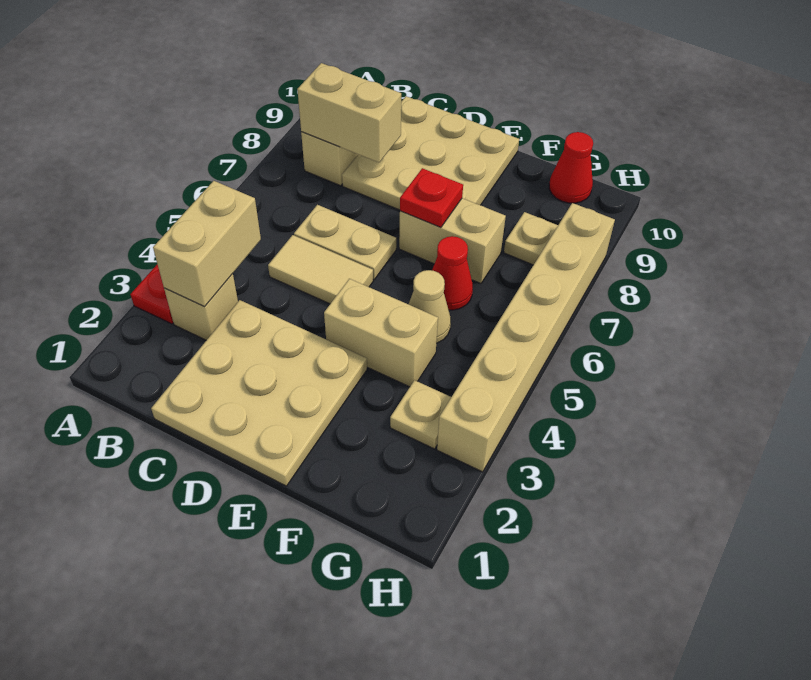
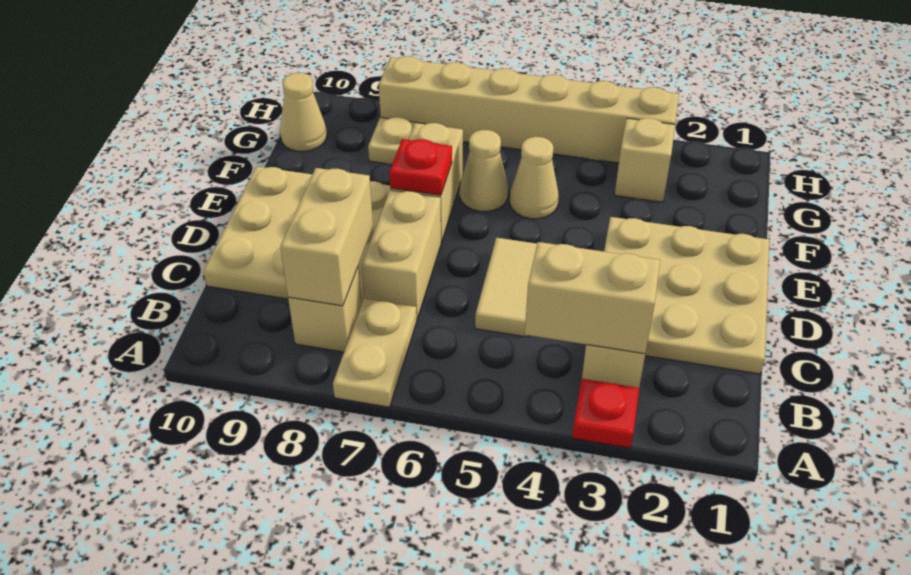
tan plate C6:D6 level 1 -> tan plate A7:B7 level 1
tan brick E4:F4 level 1 -> tan brick C7:D7 level 1
red cone F6 level 1 -> tan cone F6 level 1
tan plate G3 level 1 -> tan brick G3 level 1
red cone G10 level 1 -> tan cone G10 level 1

